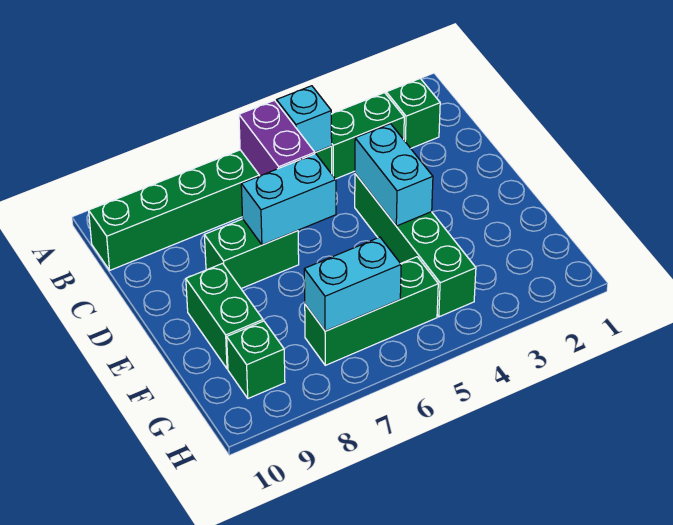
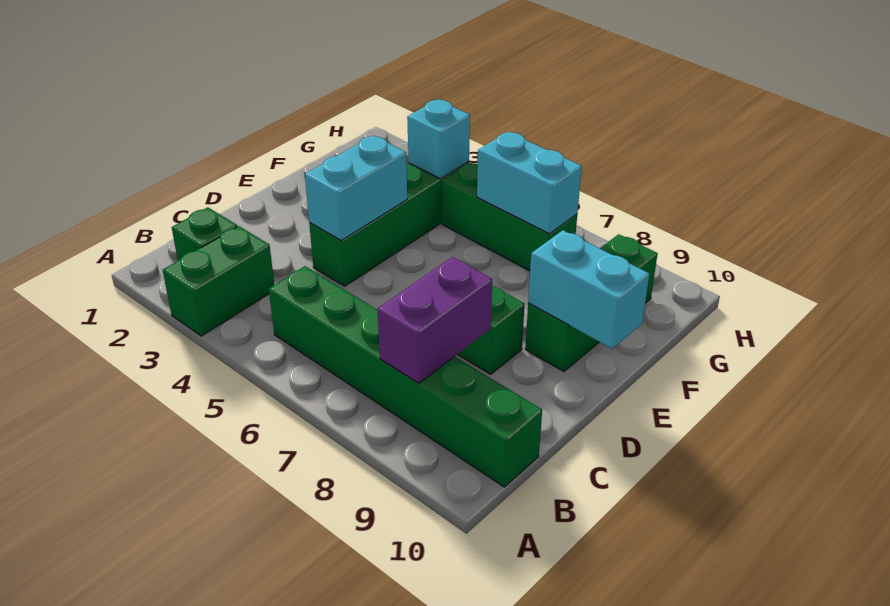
green brick B3:B4 level 1 -> green brick A3:B3 level 1
cyan brick B5 level 2 -> cyan brick G4 level 2
purple brick B6:C6 level 2 -> purple brick B8:C8 level 2
cyan brick D6:D7 level 2 -> cyan brick E9:E10 level 2

